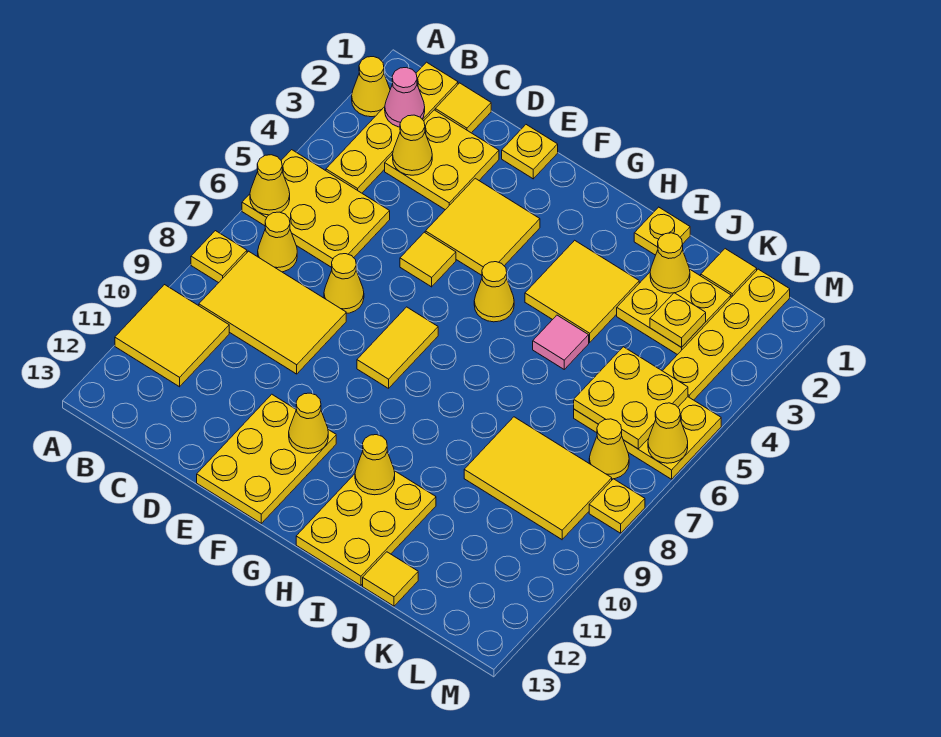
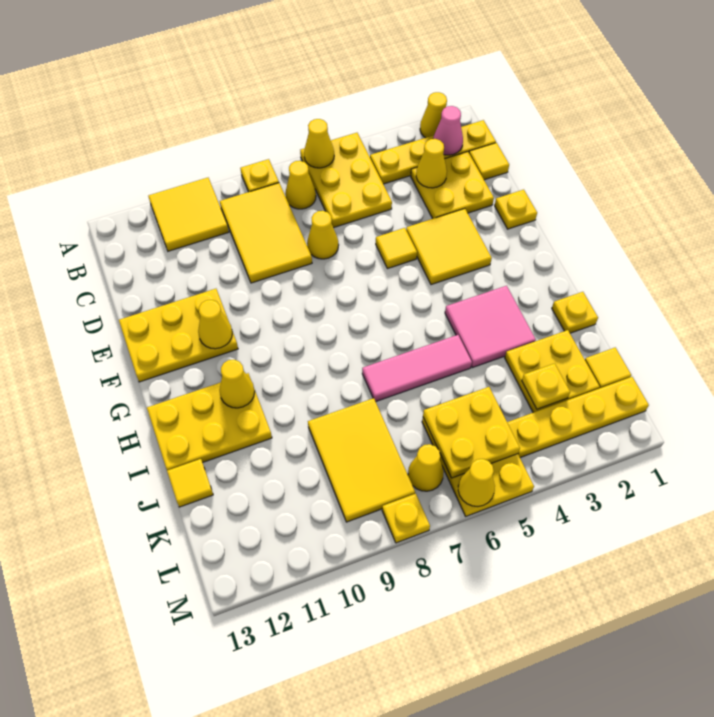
yellow tile F7:F8 level 1 -> none
yellow cone G5 level 1 -> none
yellow tile H3:I4 level 1 -> pink tile H3:I4 level 1
pink tile I5 level 1 -> pink tile I5:I7 level 1
yellow cone J2 level 2 -> none

